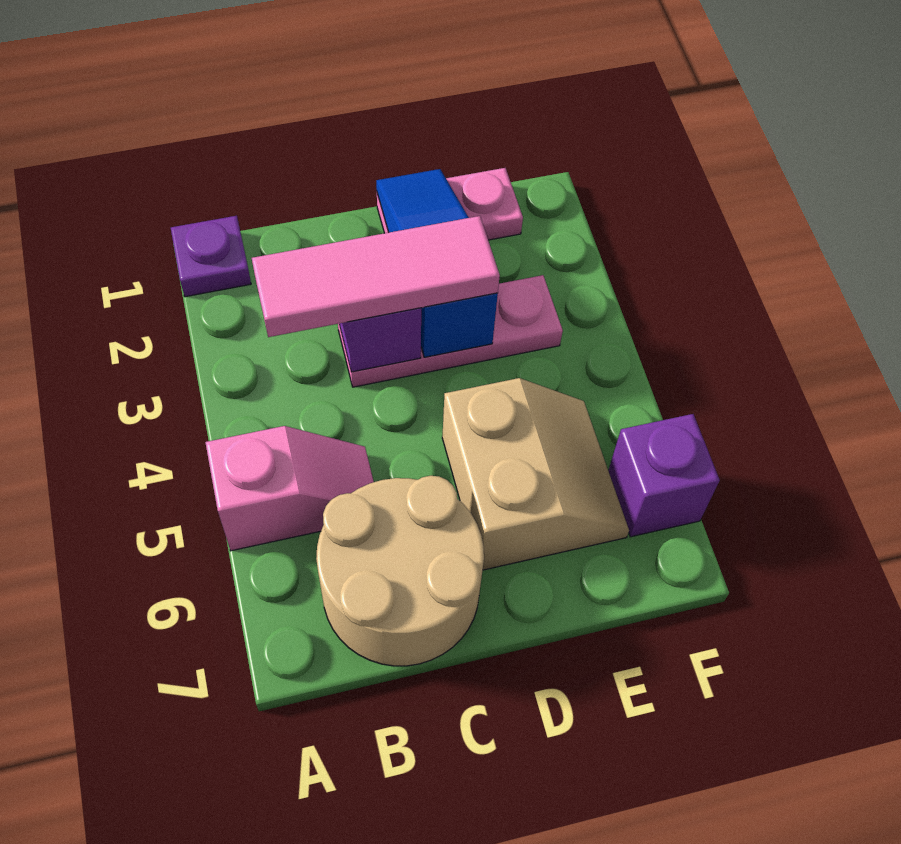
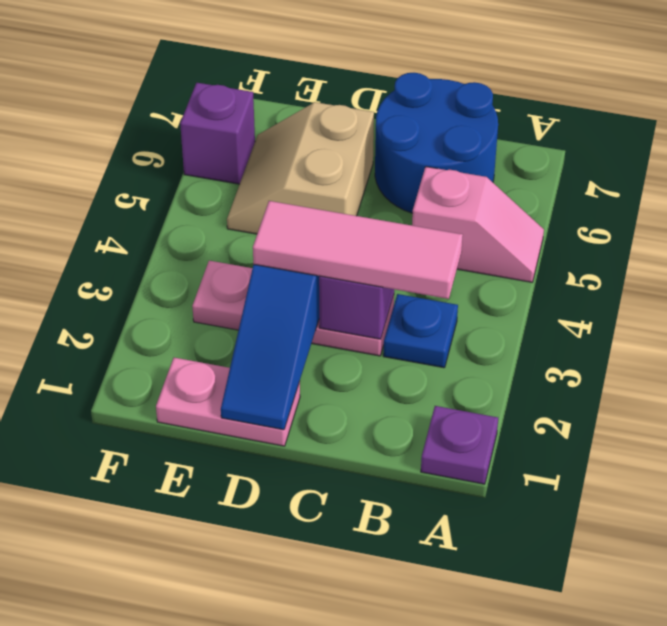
pink slope A5:B5 level 1 top A -> pink slope A5:B5 level 1 top B
none -> blue plate B3 level 1
tan round brick B6:C7 level 1 -> blue round brick B6:C7 level 1

